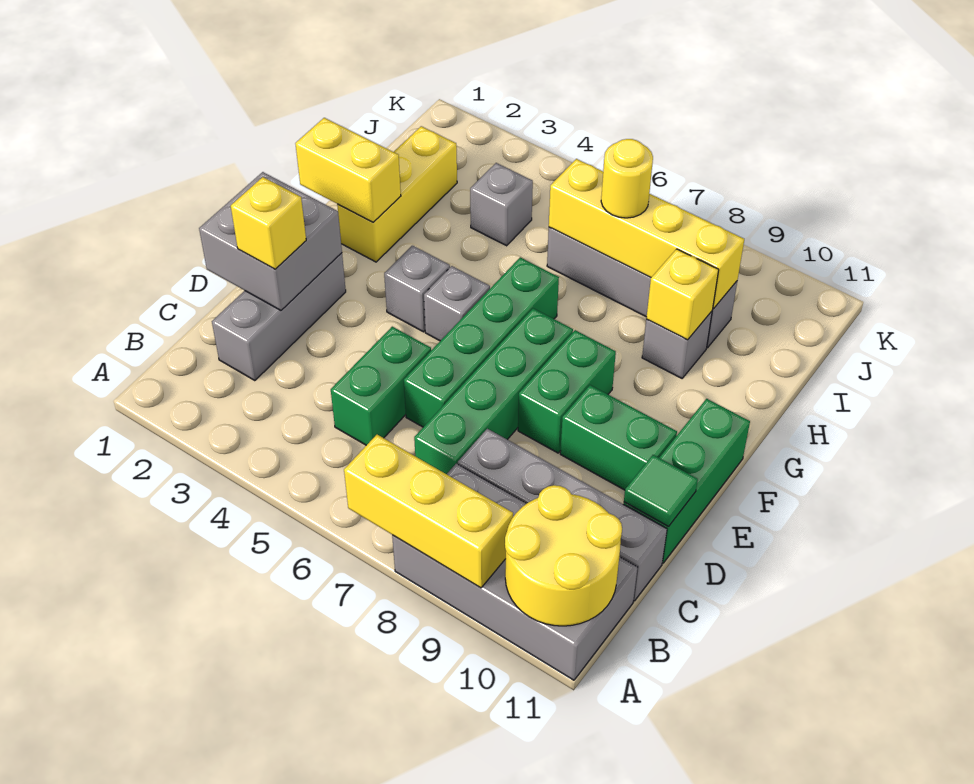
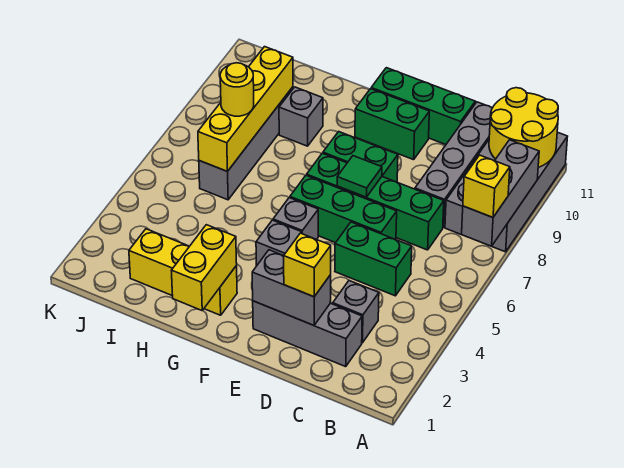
yellow brick A7:A9 level 2 -> grey brick A7:A9 level 2
grey brick D1:E2 level 2 -> grey brick D2:E2 level 2
green brick D6:G6 level 1 -> green brick D6:F6 level 1
green tile D11 level 2 -> green tile E7 level 2
green brick E9:E10 level 1 -> green brick E10:F10 level 1
yellow brick H9 level 2 -> yellow brick A7 level 3
grey brick I4 level 1 -> grey brick C3 level 1

